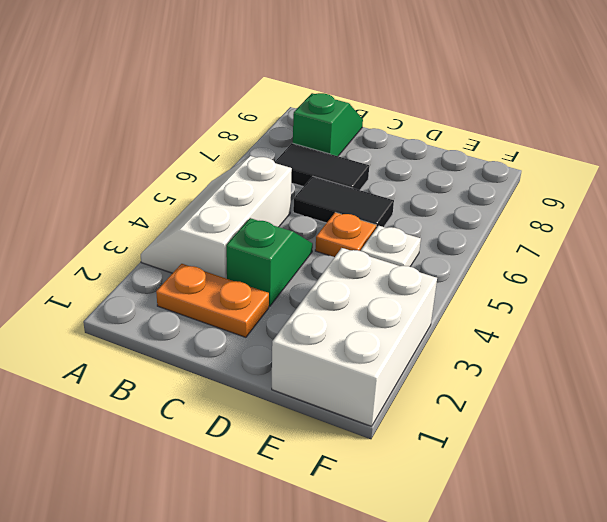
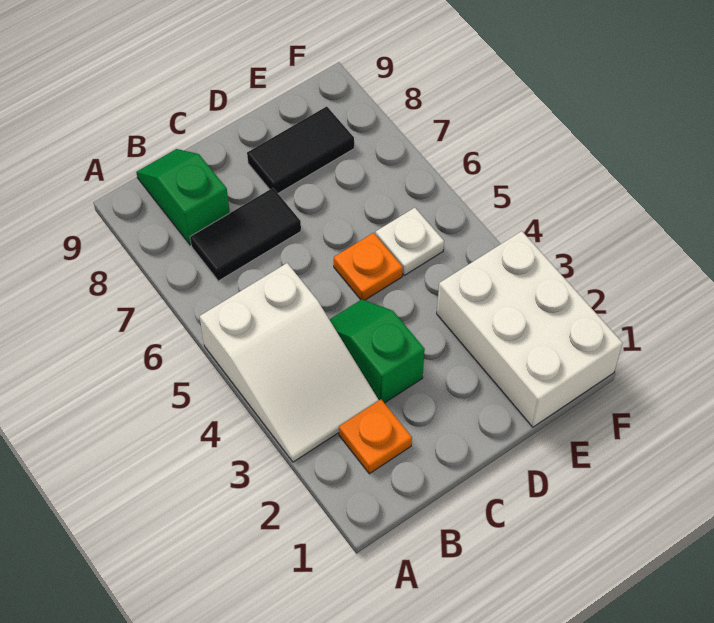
white slope A3:B5 level 1 top B -> white slope A3:B5 level 1 top 5
orange plate B2:C2 level 1 -> orange plate B2 level 1
black tile C6:D6 level 1 -> black tile D8:E8 level 1

